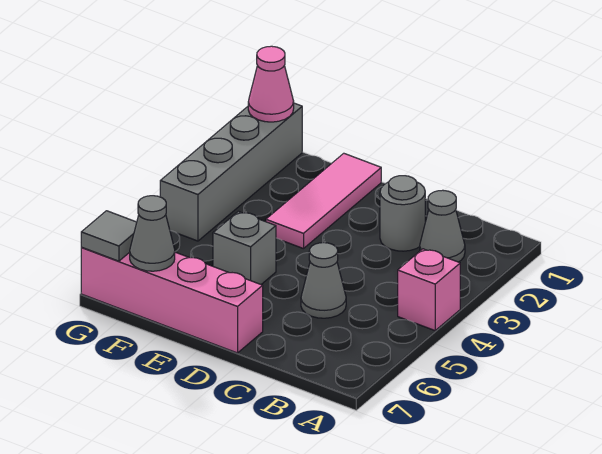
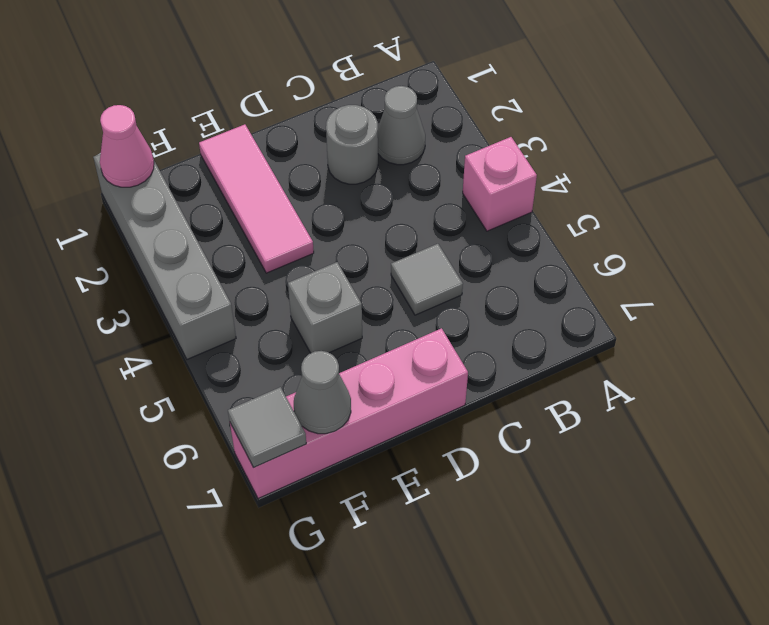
grey cone C5 level 1 -> grey tile C5 level 1

